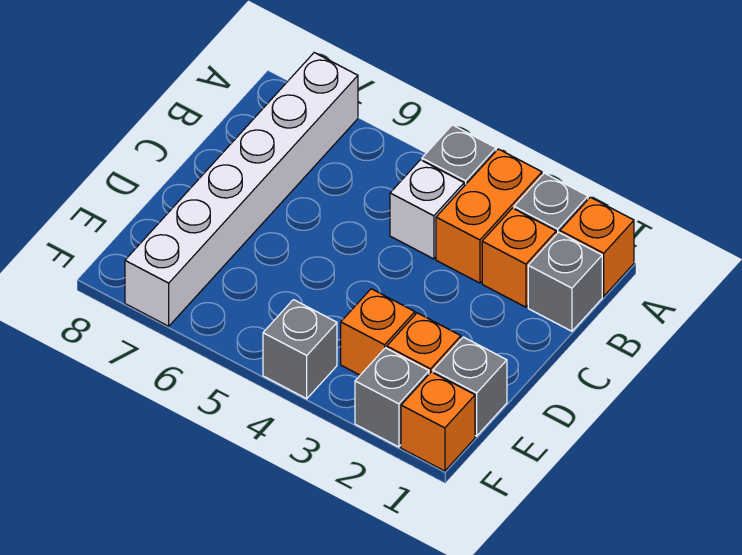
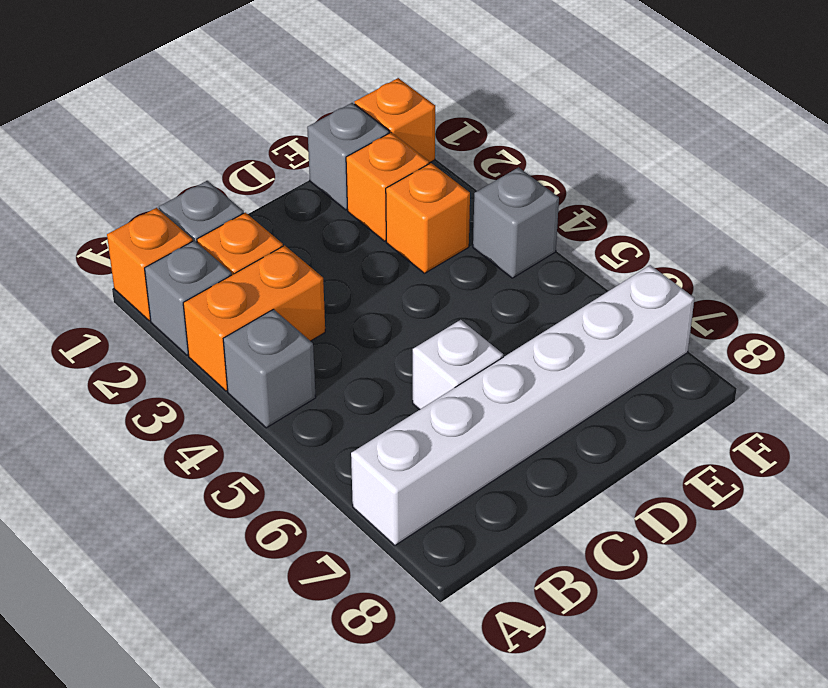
white brick B4 level 1 -> white brick C6 level 1
grey brick F2 level 1 -> none

